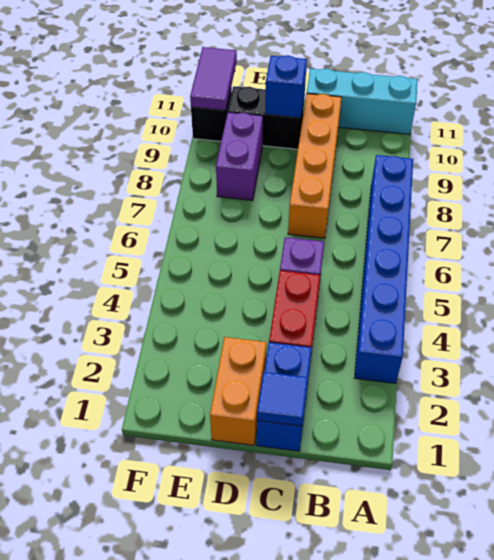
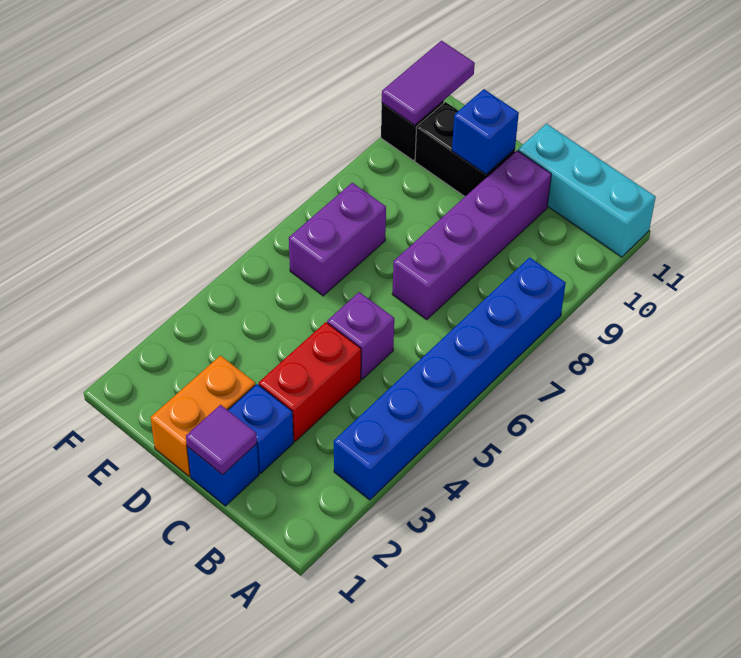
blue tile C1 level 2 -> purple tile C1 level 2
orange brick C7:C10 level 1 -> purple brick C7:C10 level 1
purple brick E8:E9 level 1 -> purple brick E6:E7 level 1

